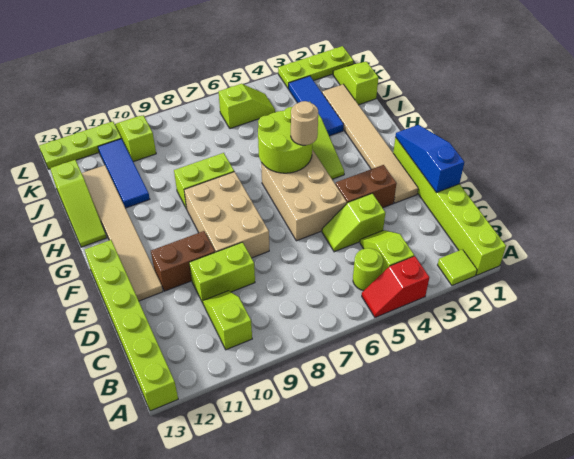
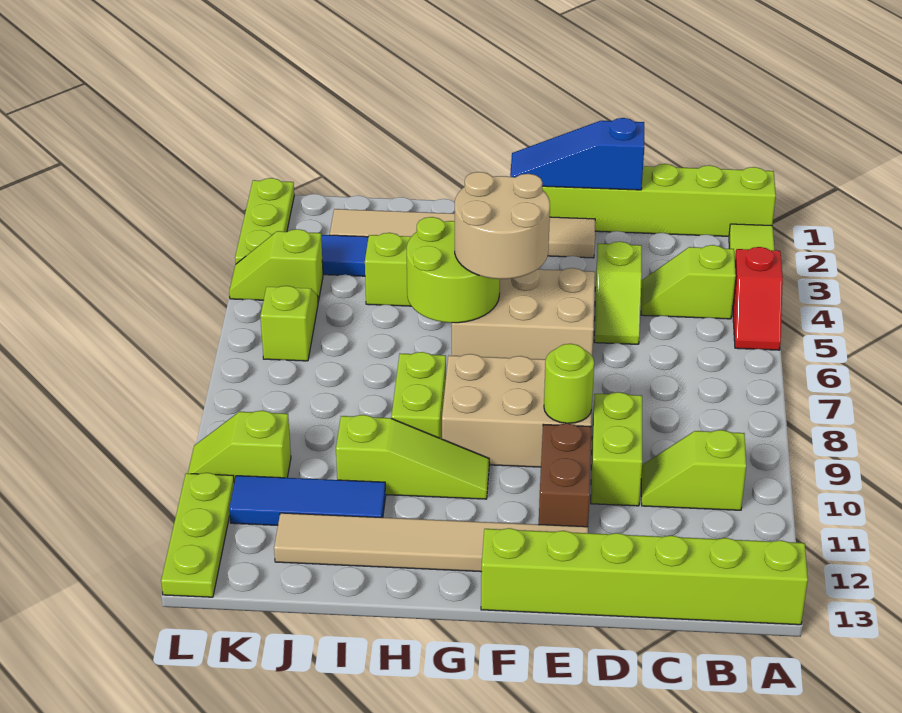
lime round brick B5 level 1 -> lime round brick E9 level 2
brown brick E3:E4 level 1 -> none
tan round brick G5 level 3 -> tan round brick F5:G6 level 3
lime slope H13:J13 level 1 top J -> lime slope G10:I10 level 1 top I
lime slope J1:K1 level 1 top J -> lime slope K4:L4 level 1 top K

